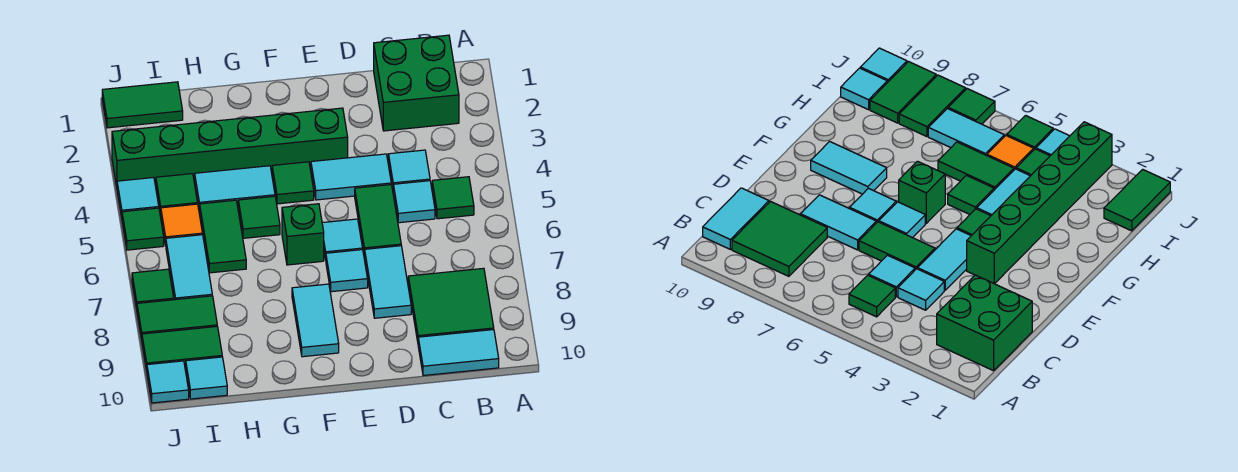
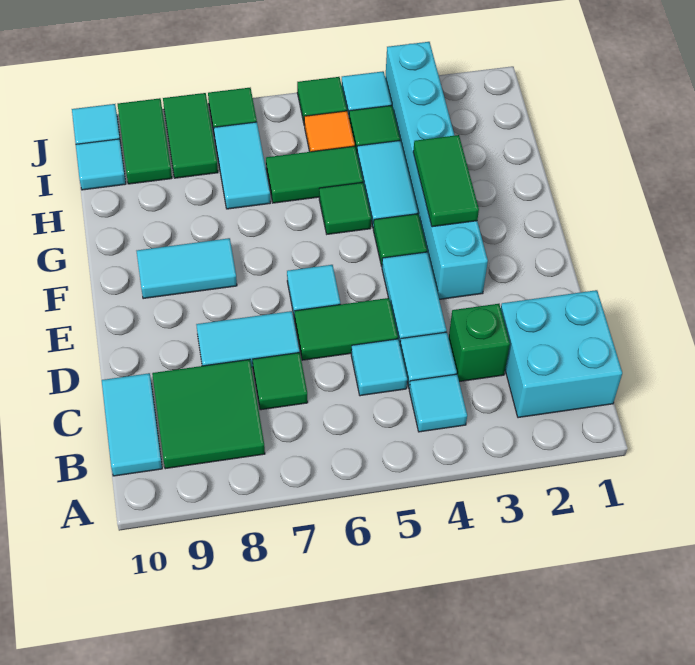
green brick B1:C2 level 1 -> cyan brick B1:C2 level 1
green tile B5 level 1 -> green tile C7 level 1
green brick E3:J3 level 1 -> cyan brick E3:J3 level 1
cyan tile E7 level 1 -> cyan tile B4 level 1
green brick F6 level 1 -> green brick C3 level 1
green tile I1:J1 level 1 -> green tile F3:G3 level 2
cyan tile I6:I7 level 1 -> cyan tile H7:I7 level 1

